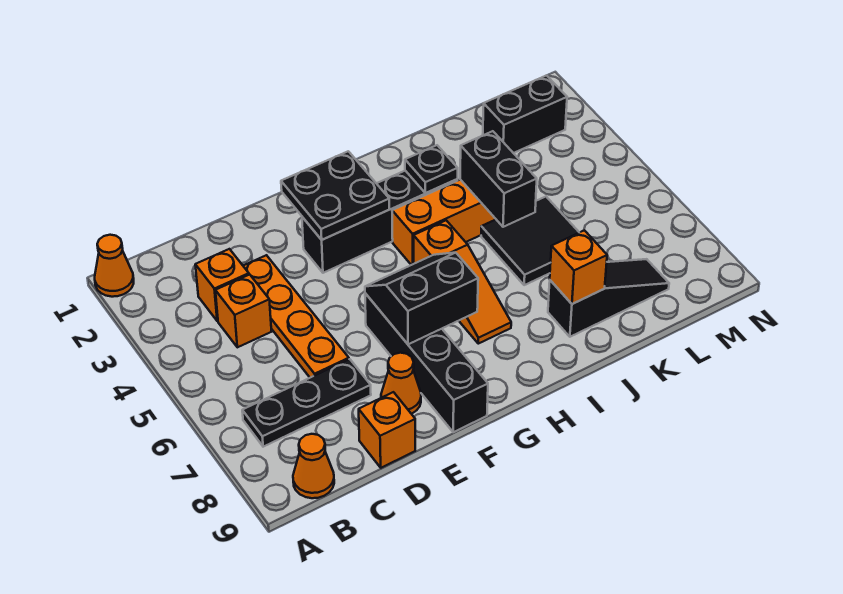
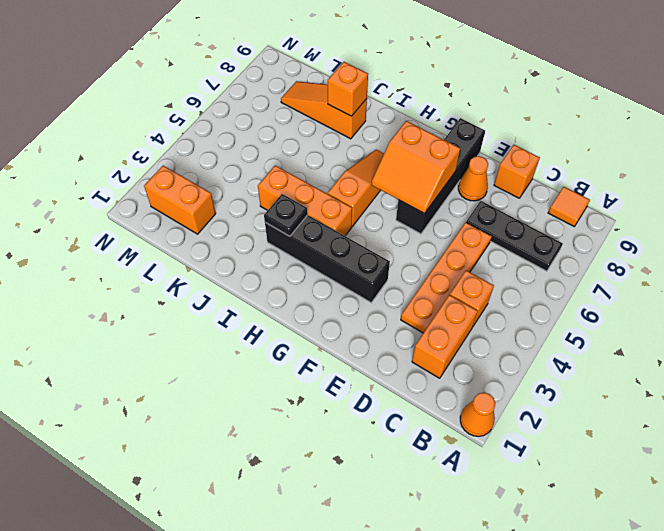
orange cone B9 level 1 -> orange tile B9 level 1
orange brick C3 level 1 -> orange brick C2:C3 level 1
black plate F2:G3 level 2 -> none
black slope F6:G7 level 2 top 7 -> orange slope F6:G7 level 2 top 7
black brick J4:J5 level 2 -> none
black tile J5:K6 level 1 -> none
black slope J8:L8 level 1 top J -> orange slope J8:L8 level 1 top J
black brick L2:M2 level 1 -> orange brick L2:M2 level 1

